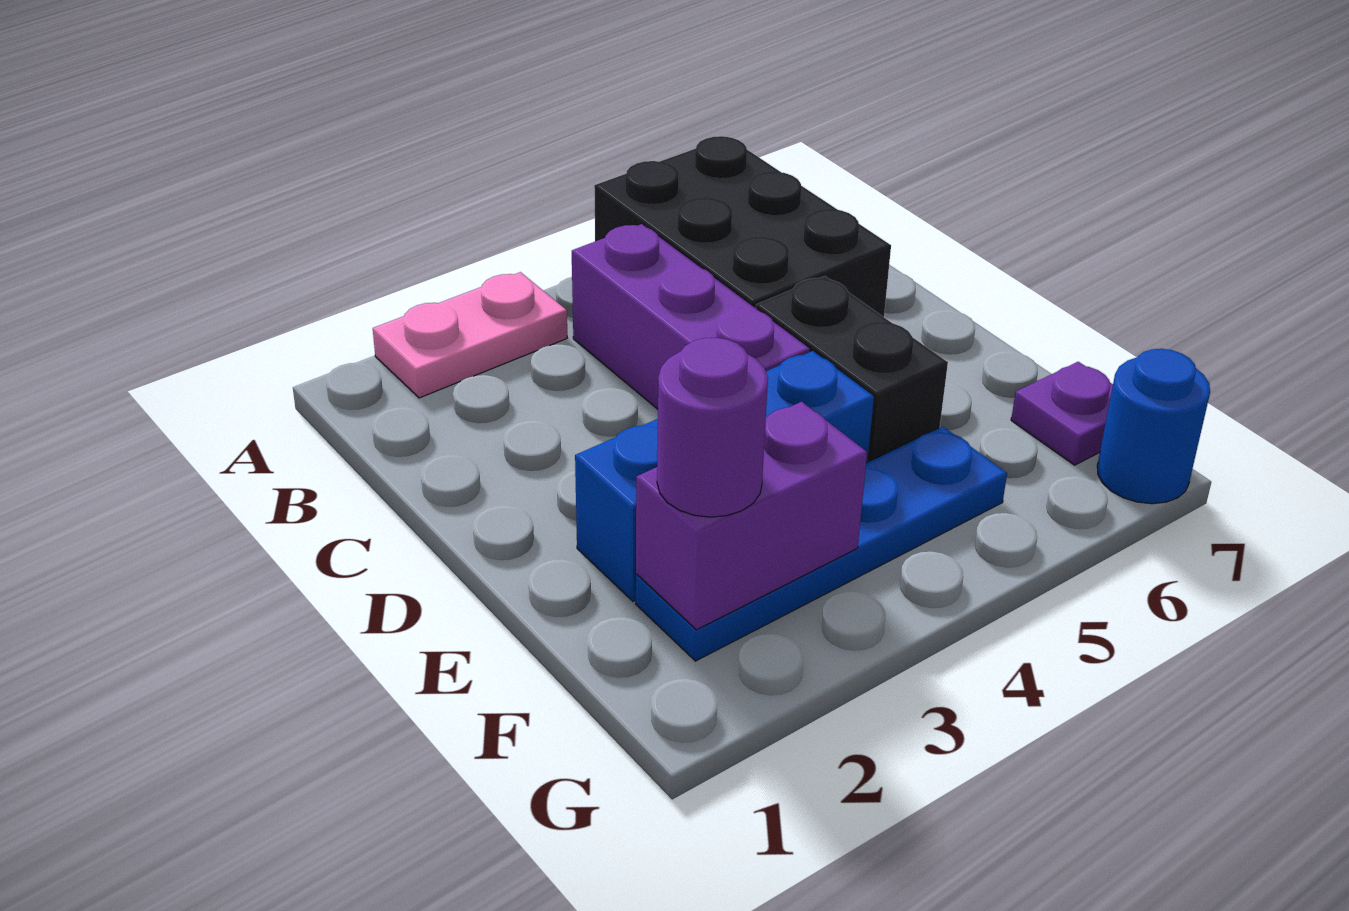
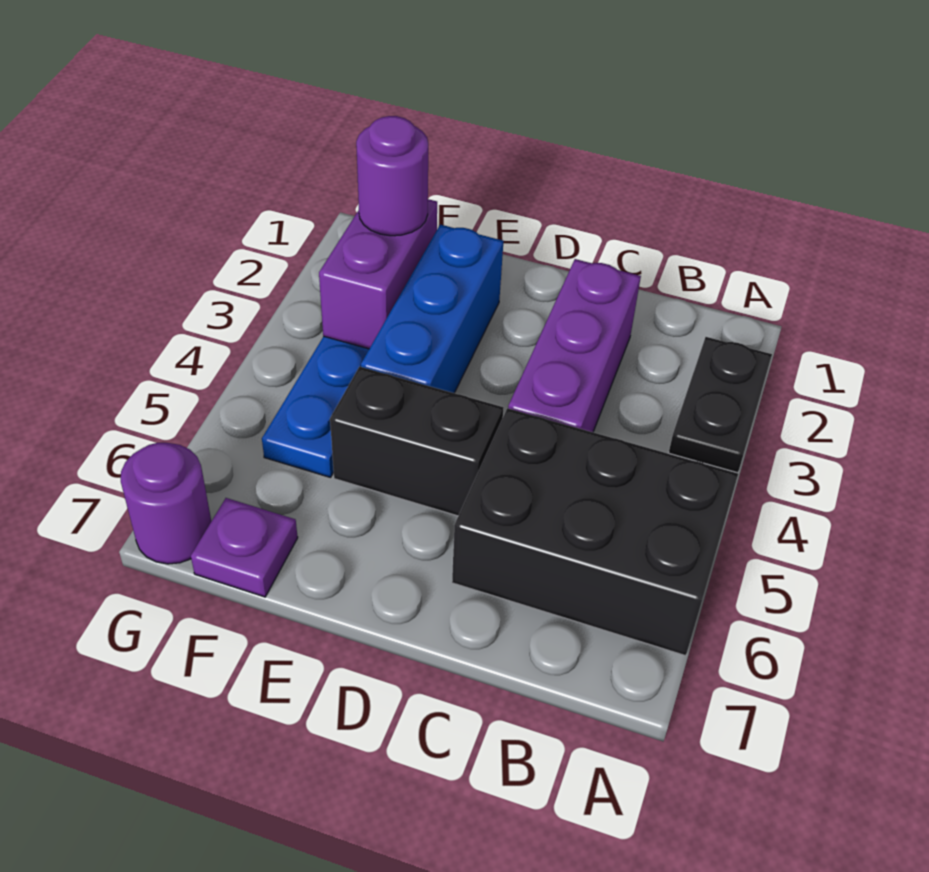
pink plate A2:A3 level 1 -> black plate A2:A3 level 1
purple brick B4:D4 level 1 -> purple brick C2:C4 level 1
blue round brick G7 level 1 -> purple round brick G7 level 1

